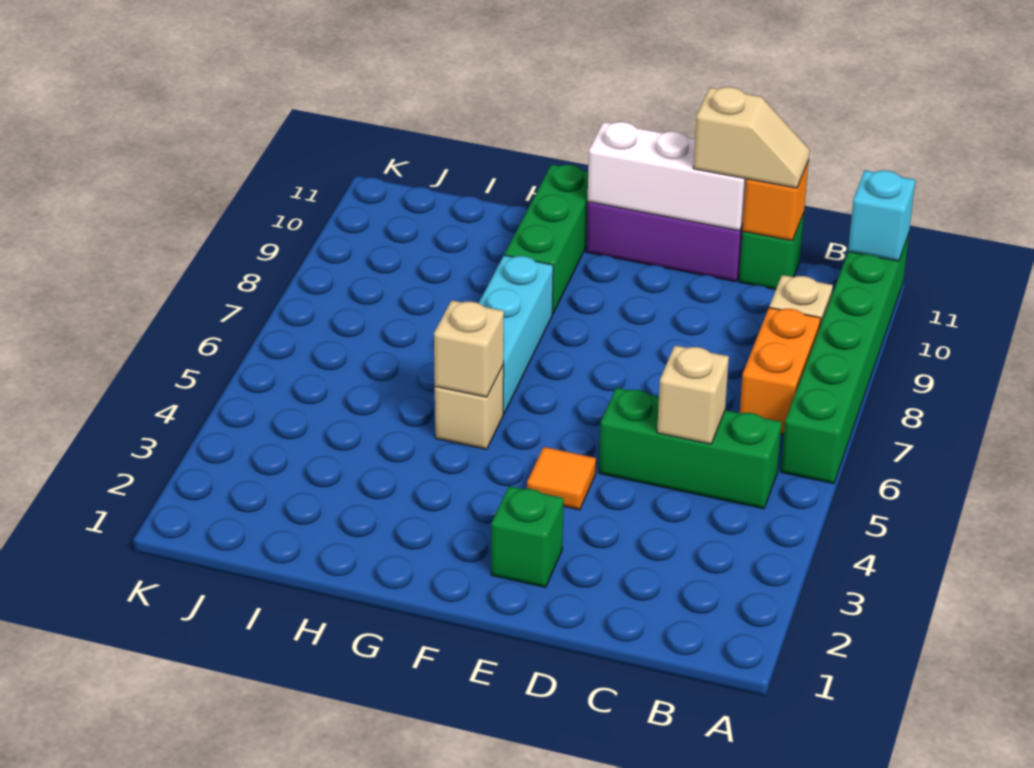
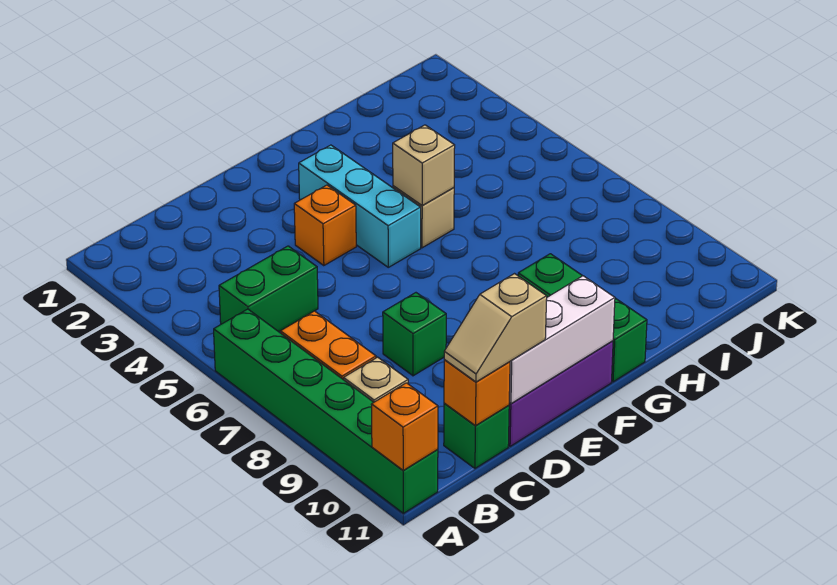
cyan brick A11 level 2 -> orange brick A11 level 2
green brick B5:D5 level 1 -> green brick B5:C5 level 1
tan brick C5 level 2 -> none
green brick E2 level 1 -> green brick D8 level 1
orange tile E4 level 1 -> orange brick E4 level 1
cyan brick G6:G8 level 1 -> cyan brick F3:F5 level 1

